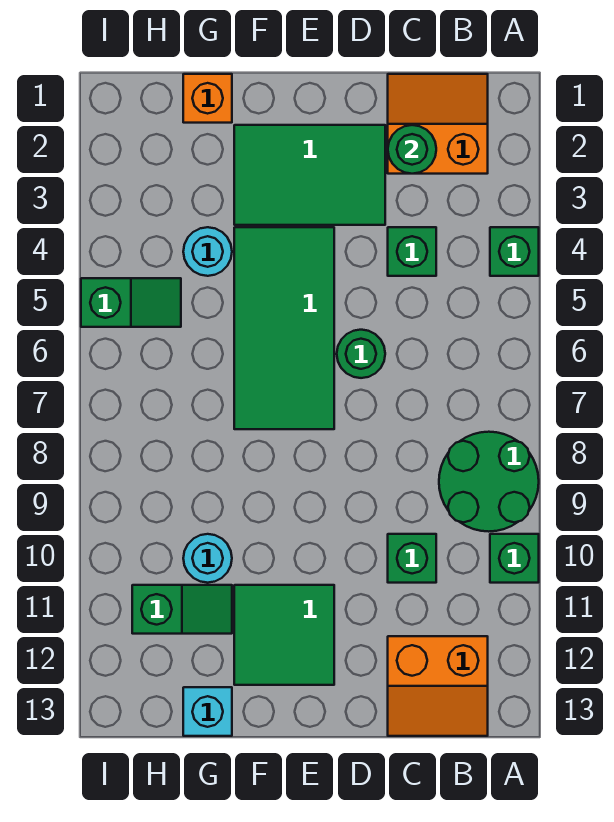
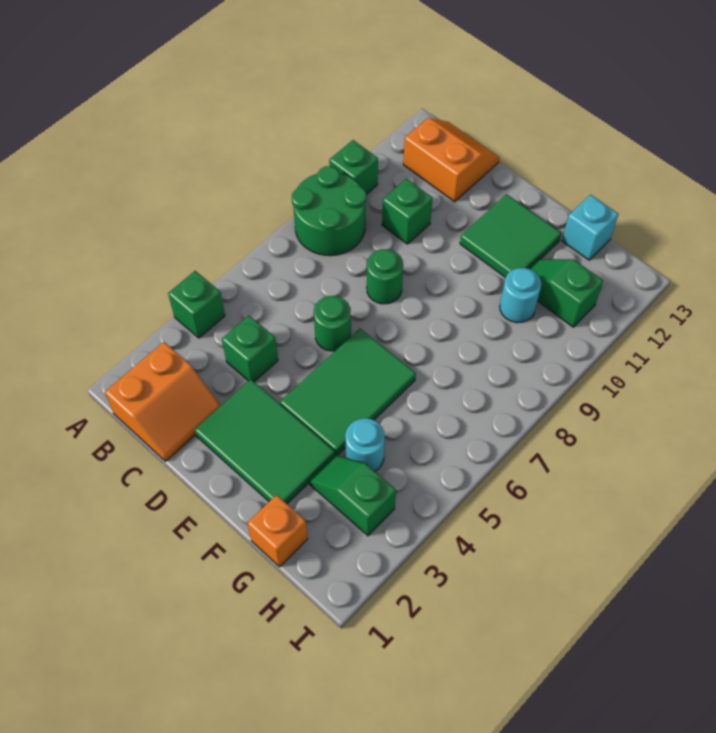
orange slope B1:C2 level 1 top 2 -> orange slope B1:C2 level 1 top B
green round brick C2 level 2 -> green round brick D8 level 1
green tile E4:F7 level 1 -> green tile E4:F6 level 1
green slope H5:I5 level 1 top I -> green slope G3:H3 level 1 top H

